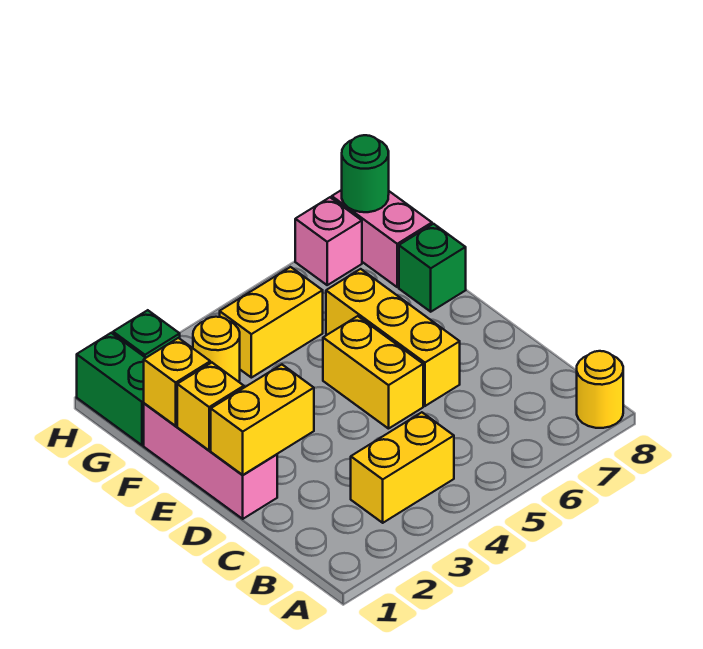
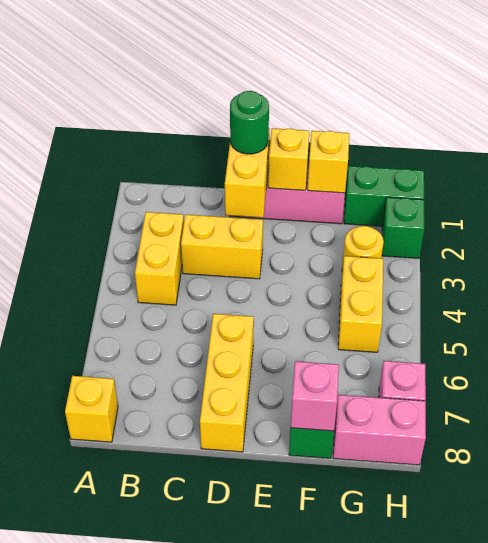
yellow round brick A8 level 1 -> yellow brick A8 level 1
yellow brick D5:E5 level 1 -> yellow brick C3:D3 level 1
yellow brick D6:F6 level 1 -> yellow brick D6:D8 level 1
none -> pink brick F8 level 2
green round brick H8 level 2 -> green round brick D1 level 3

